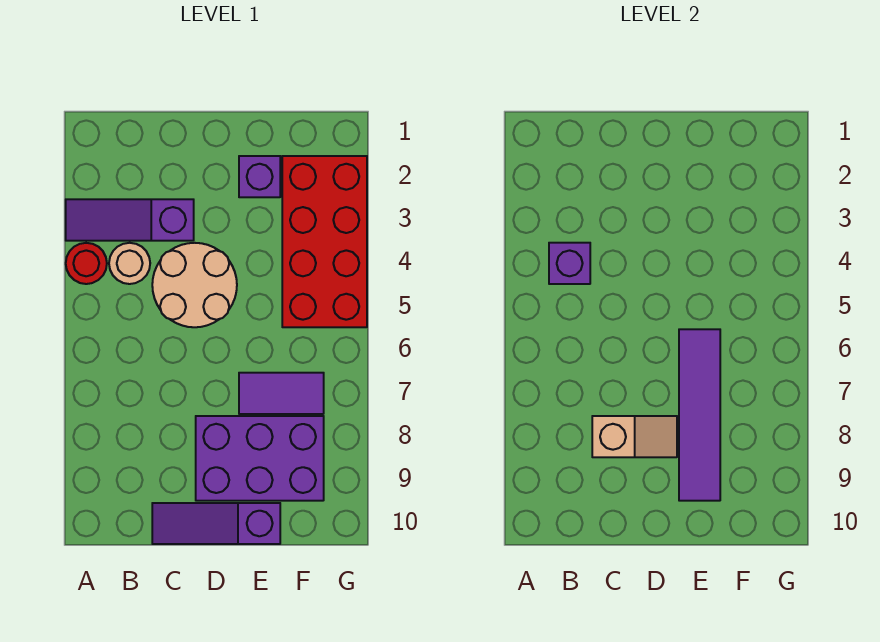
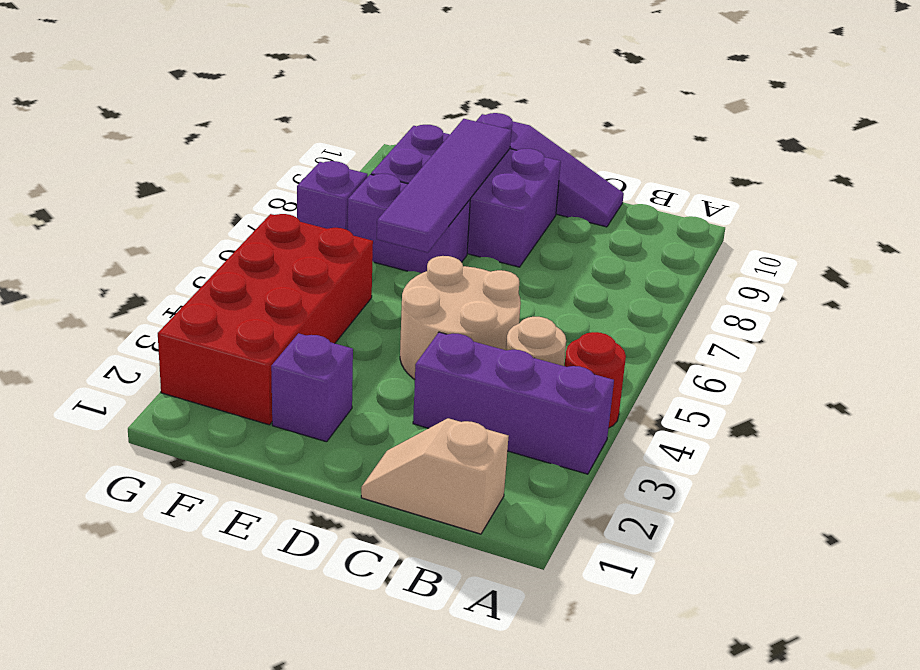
purple slope A3:C3 level 1 top C -> purple brick A3:C3 level 1
purple brick B4 level 2 -> purple brick G7 level 1
tan slope C8:D8 level 2 top C -> tan slope B1:C1 level 1 top B
purple tile E7:F7 level 1 -> purple brick E7:F7 level 1

